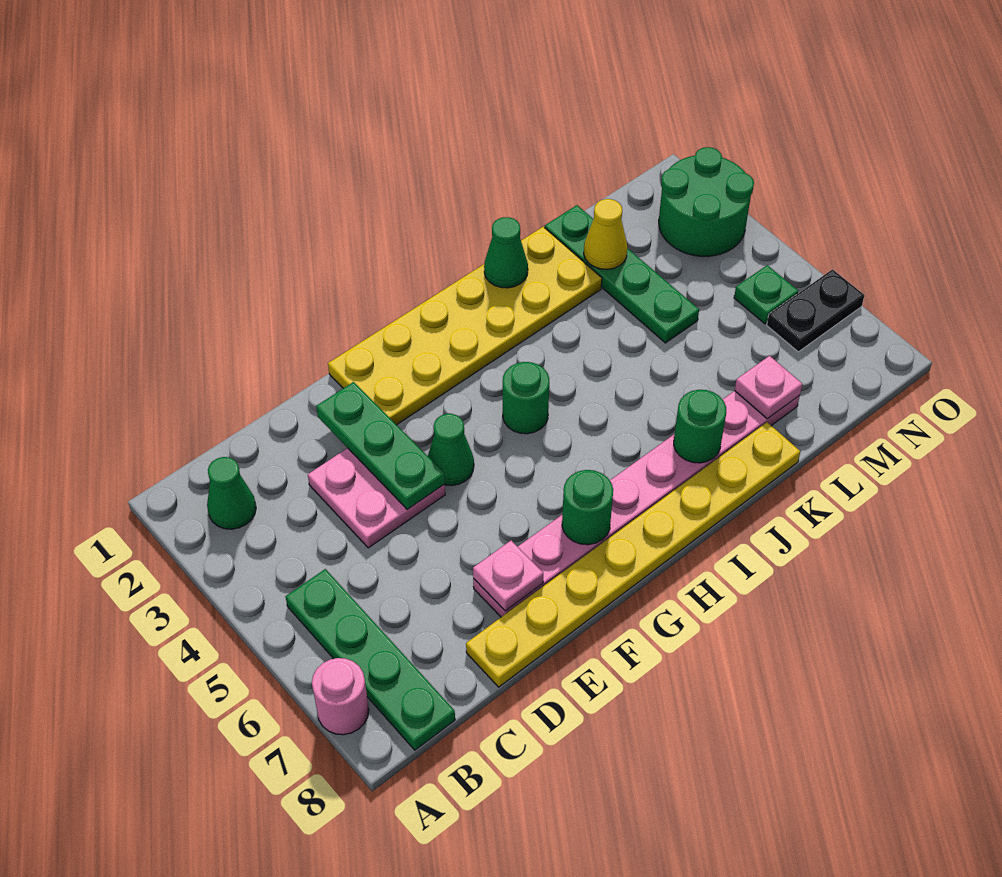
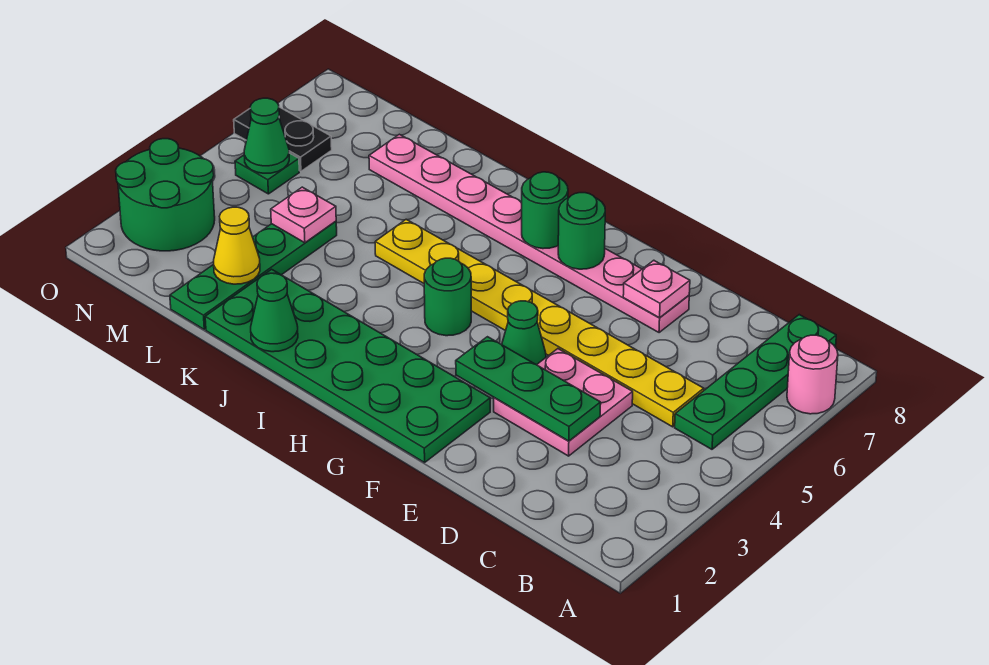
green cone B2 level 1 -> green cone N5 level 2
yellow plate D8:K8 level 1 -> yellow plate C5:J5 level 1
green plate E2:E4 level 2 -> green plate D3:F3 level 2
yellow plate F1:K2 level 1 -> green plate F1:K2 level 1
green round brick J7 level 2 -> green round brick H7 level 2
pink plate L7 level 2 -> pink plate L4 level 2

